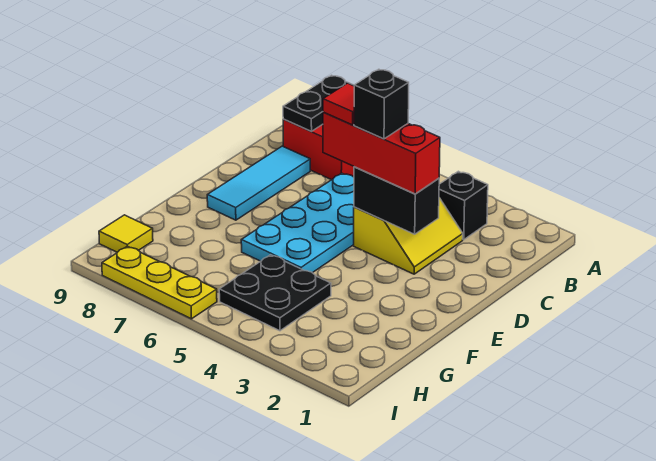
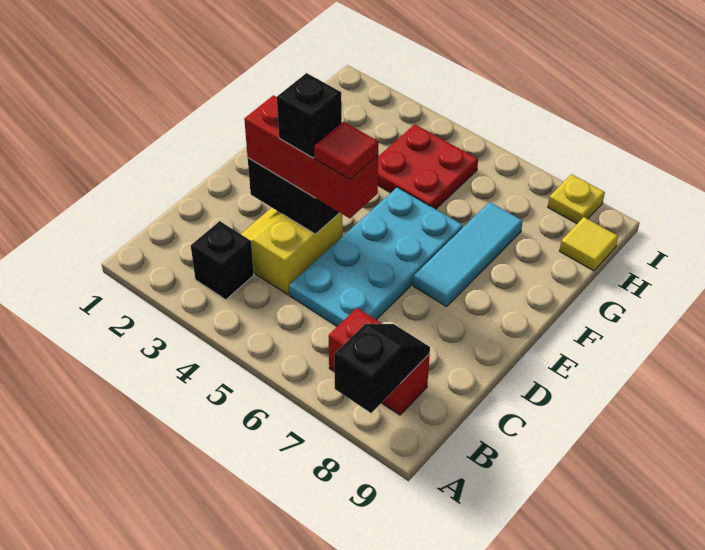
black plate A8:B8 level 2 -> black slope A8:B8 level 2 top A
cyan tile C8:E8 level 1 -> cyan tile E7:G7 level 1
black plate G4:H5 level 1 -> red plate G4:H5 level 1
yellow plate I6:I8 level 1 -> yellow plate I8 level 1

